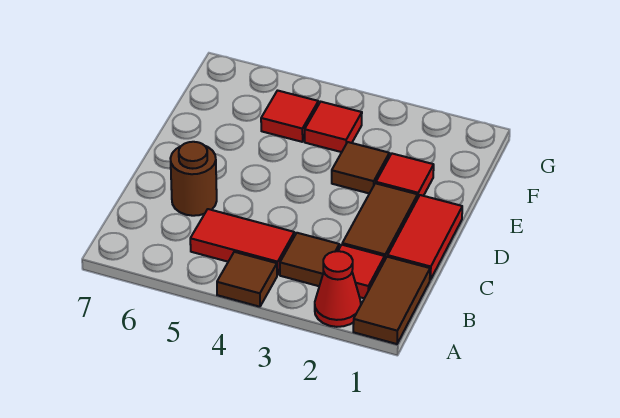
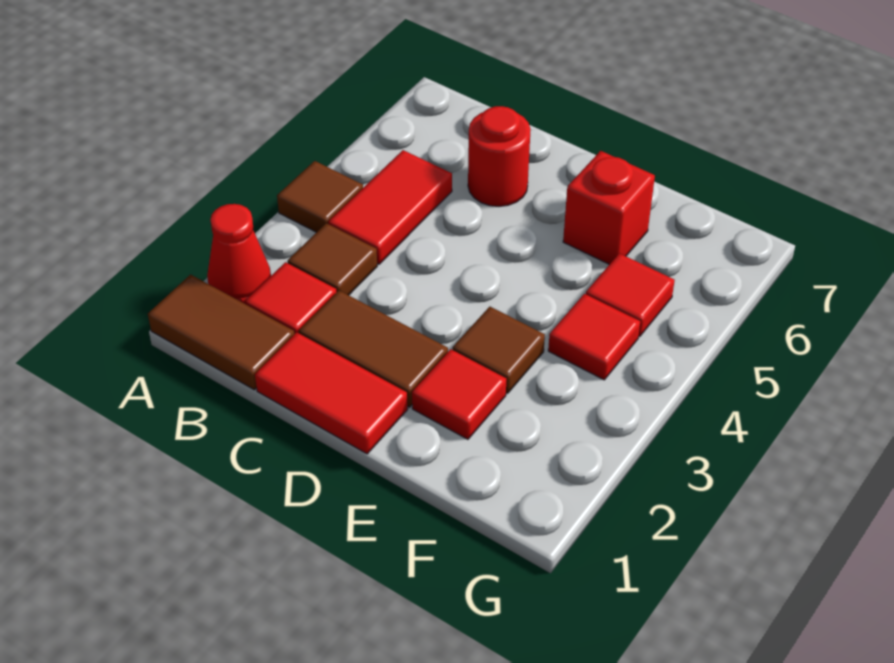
brown round brick C6 level 1 -> red round brick C6 level 1
none -> red brick E6 level 1

